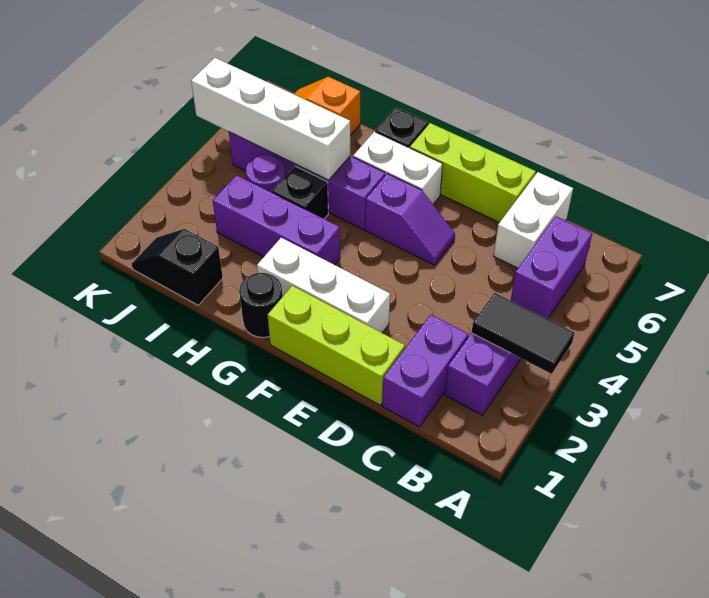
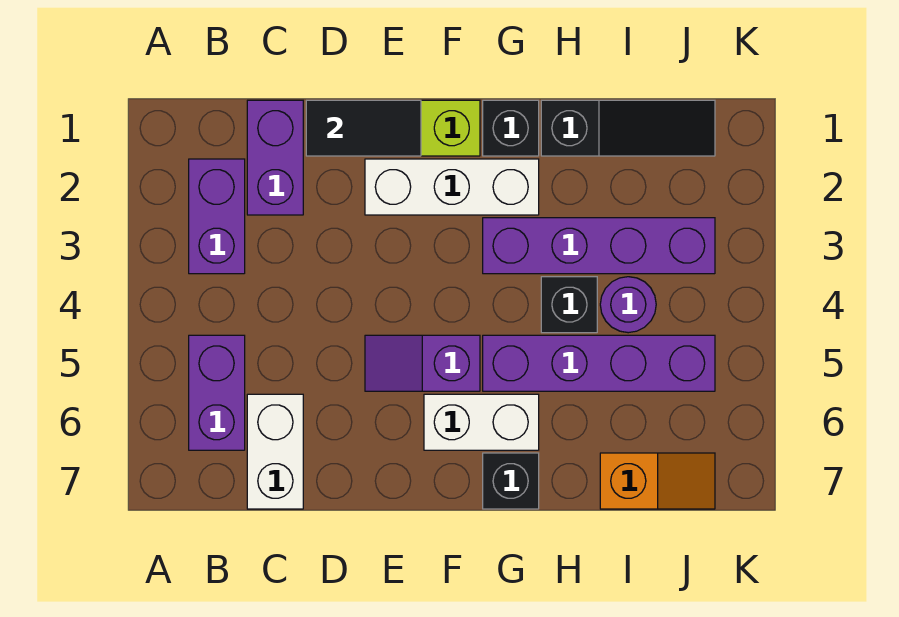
black tile A3:B3 level 2 -> black tile D1:E1 level 2
lime brick D7:F7 level 1 -> none
black round brick G1 level 1 -> black brick G1 level 1
purple brick G3:I3 level 1 -> purple brick G3:J3 level 1
white brick H5:K5 level 2 -> none
black slope I1:J1 level 1 top I -> black slope H1:J1 level 1 top H

